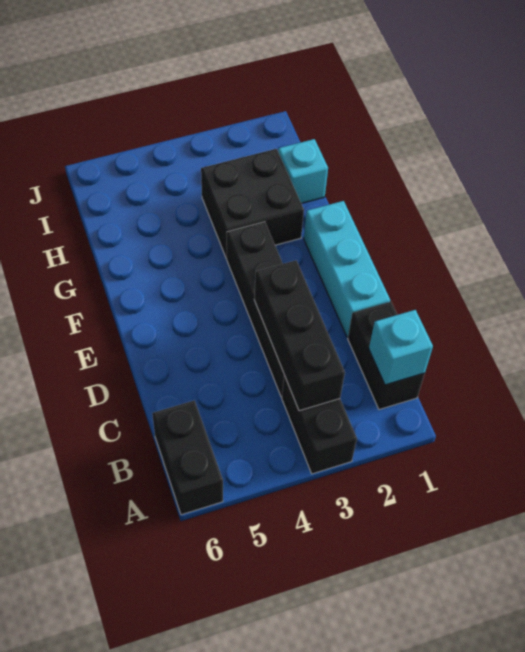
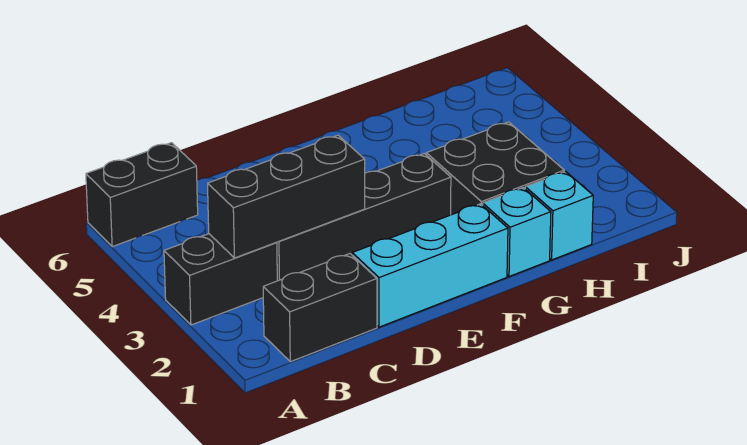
cyan brick B1 level 2 -> cyan brick G1 level 1

